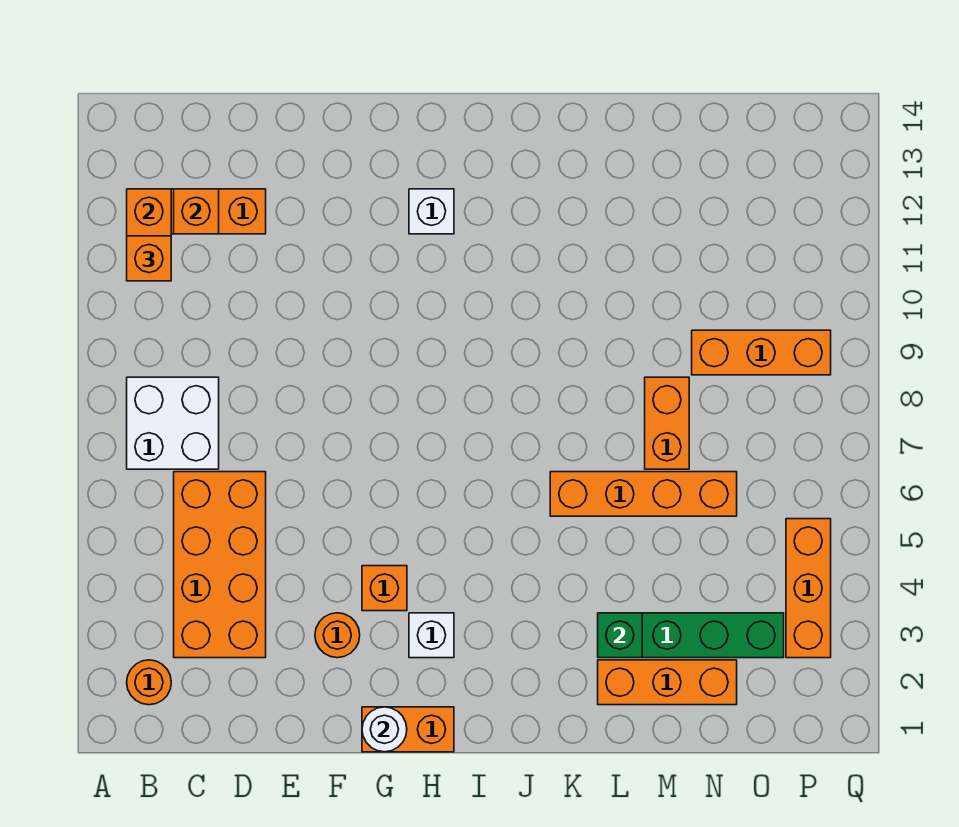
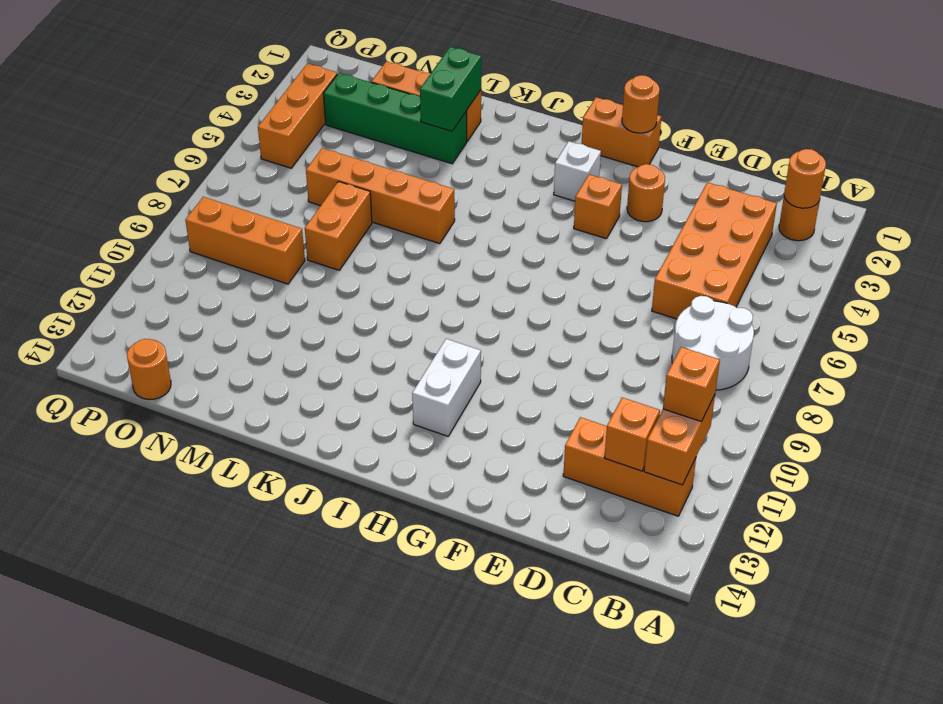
none -> orange round brick B2 level 2
white brick B7:C8 level 1 -> white round brick B7:C8 level 1
white round brick G1 level 2 -> orange round brick G1 level 2
white brick H12 level 1 -> white brick H11:H12 level 1
green brick L3 level 2 -> green brick L2:L3 level 2
none -> orange round brick O14 level 1

